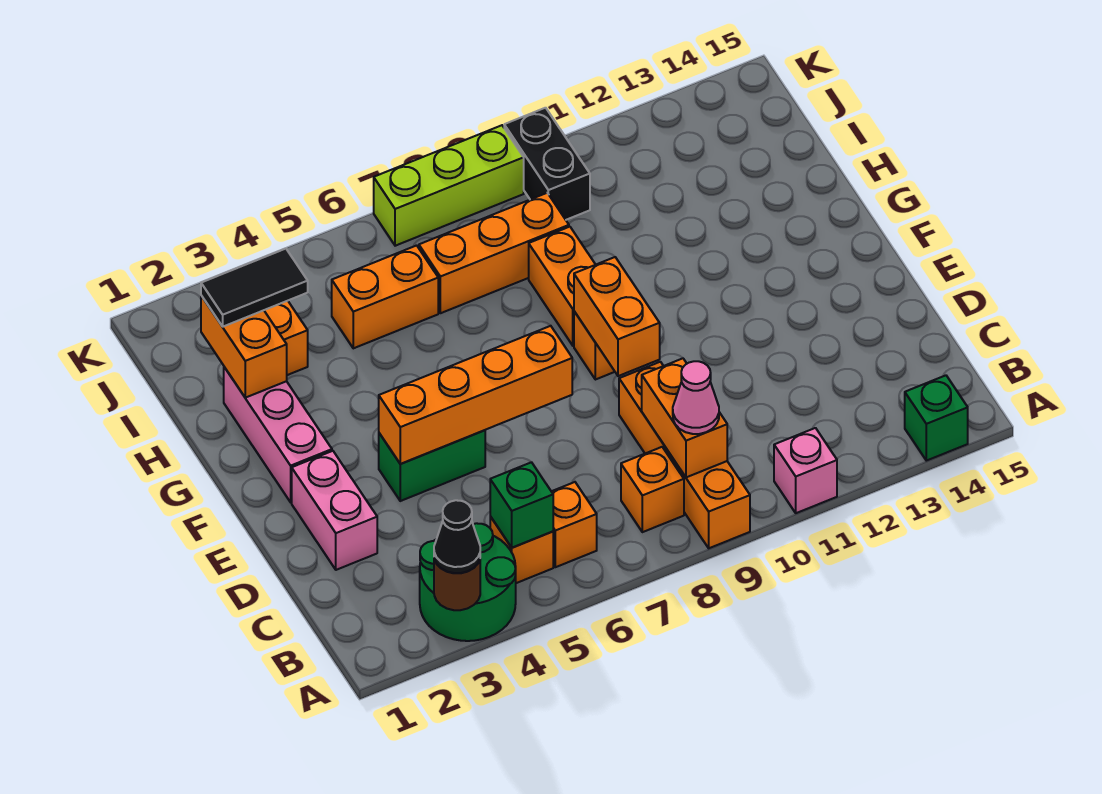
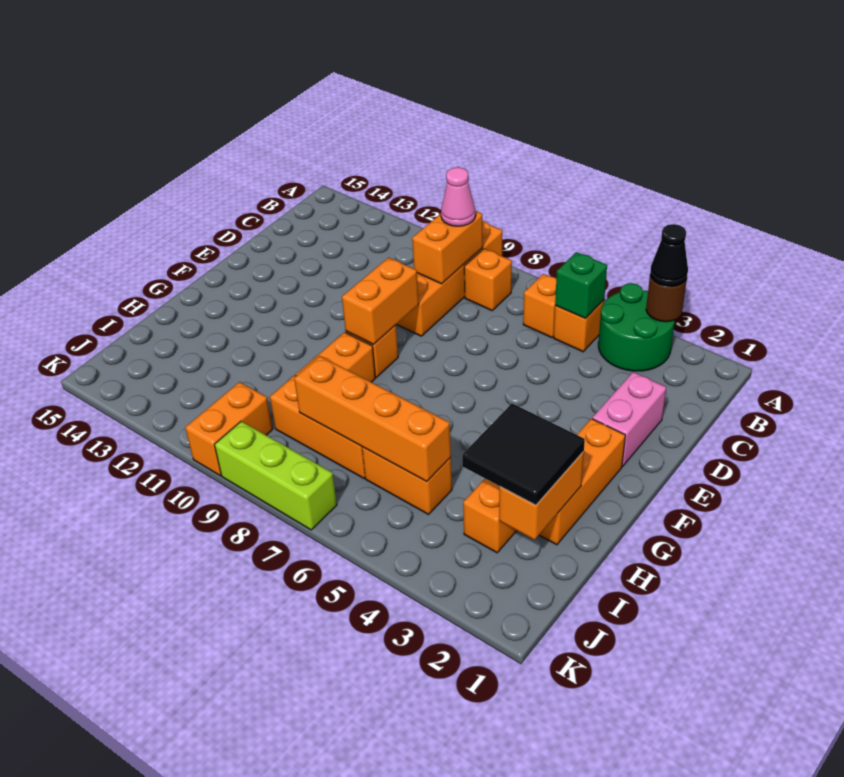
pink brick A11 level 1 -> none
green brick A14 level 1 -> none
green brick E4:E5 level 1 -> none
orange brick E4:E7 level 2 -> orange brick I5:I8 level 2
pink brick F2:H2 level 1 -> orange brick F2:H2 level 1
black tile I2:I3 level 3 -> black tile H2:I3 level 3
black brick J10:K10 level 1 -> orange brick J10:K10 level 1

